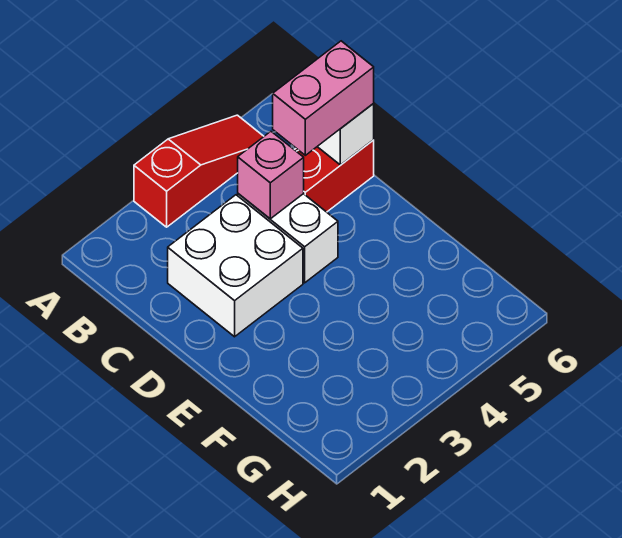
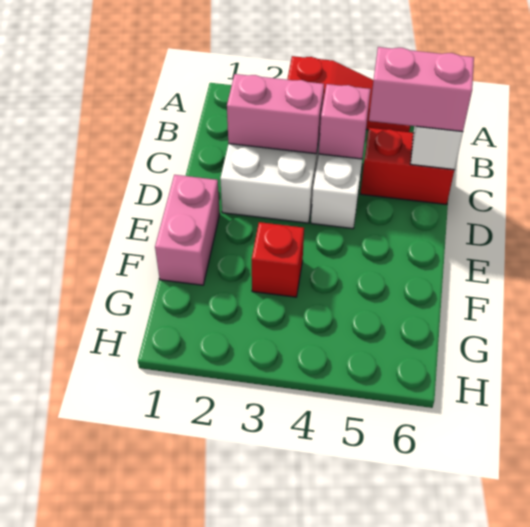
none -> pink brick C2:C3 level 2
none -> pink brick E1:F1 level 1
none -> red brick F3 level 1

